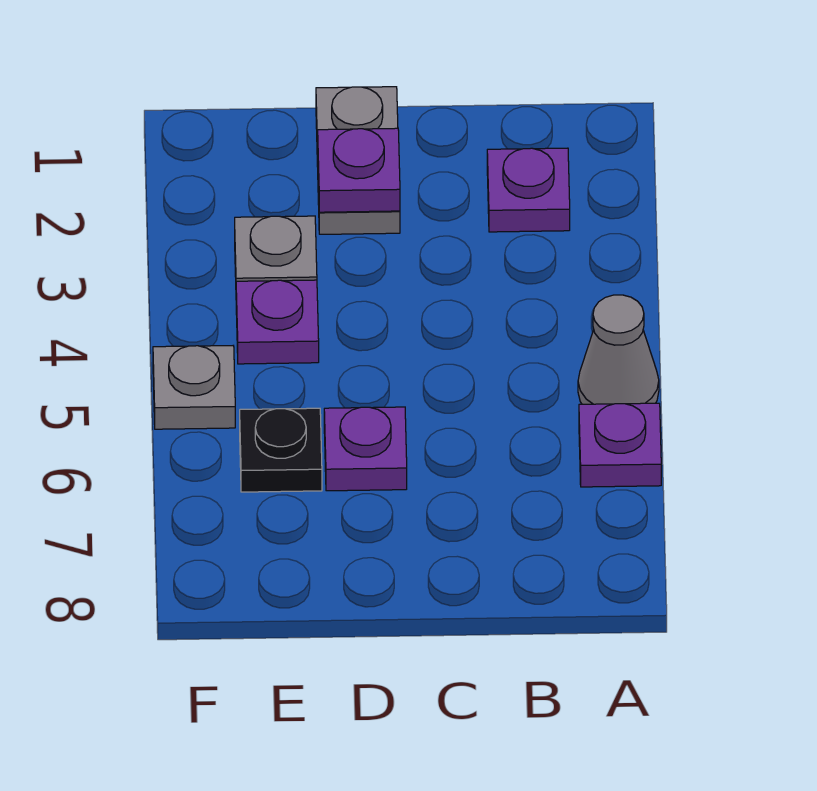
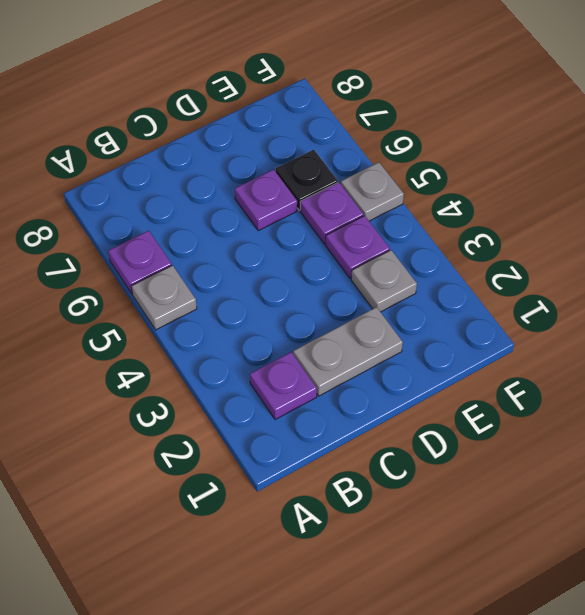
grey cone A5 level 1 -> grey plate A5 level 1
grey plate D1:D2 level 1 -> grey plate C2:D2 level 1
purple plate D2 level 2 -> purple plate E5 level 1

